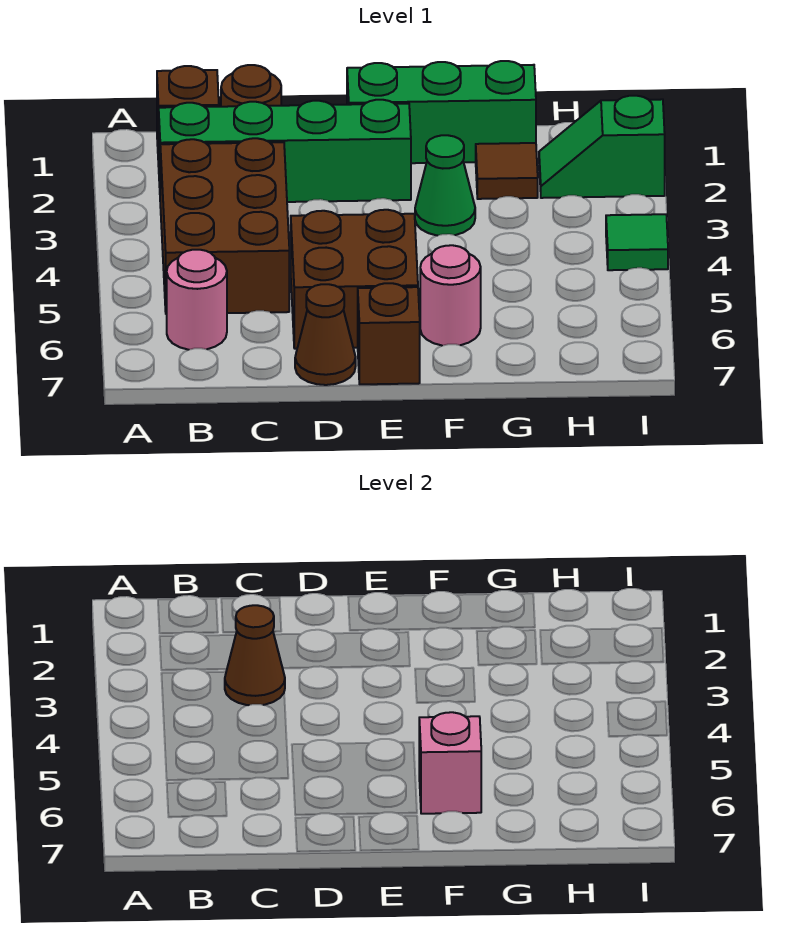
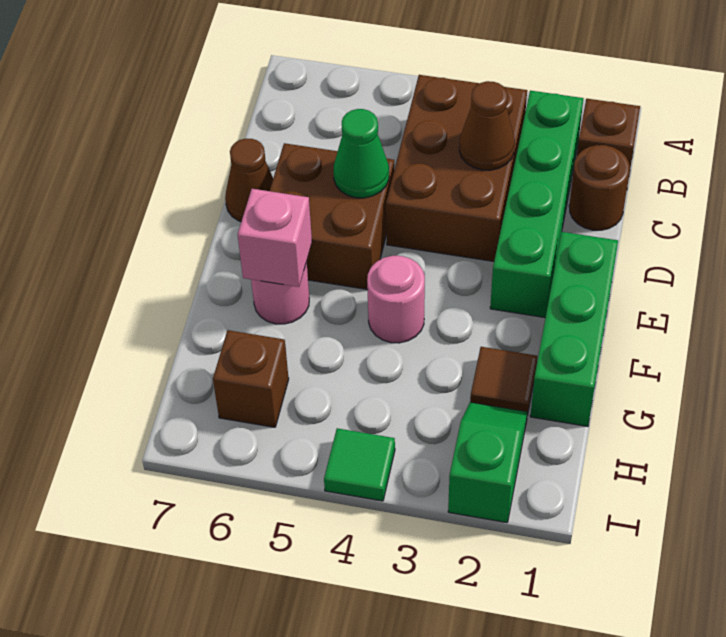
brown brick B3:C5 level 1 -> brown brick B3:D4 level 1
pink round brick B6 level 1 -> pink round brick F4 level 1
brown brick E7 level 1 -> brown brick H6 level 1
green cone F3 level 1 -> green cone D5 level 2

